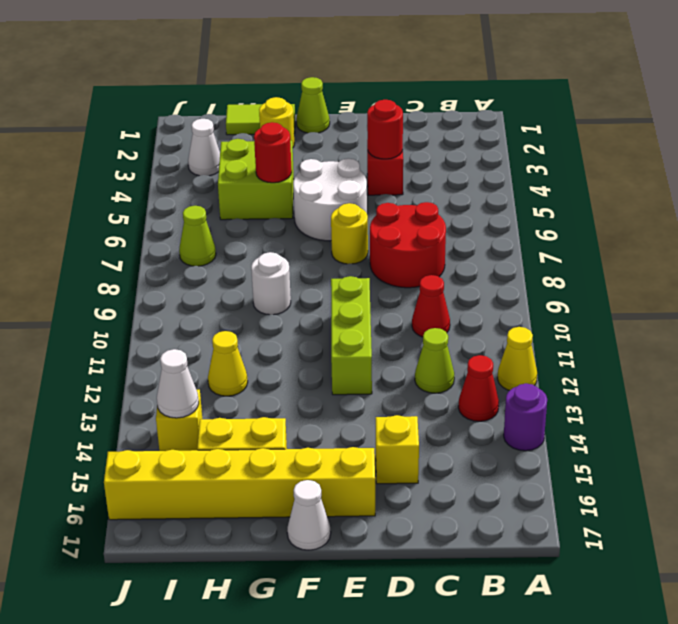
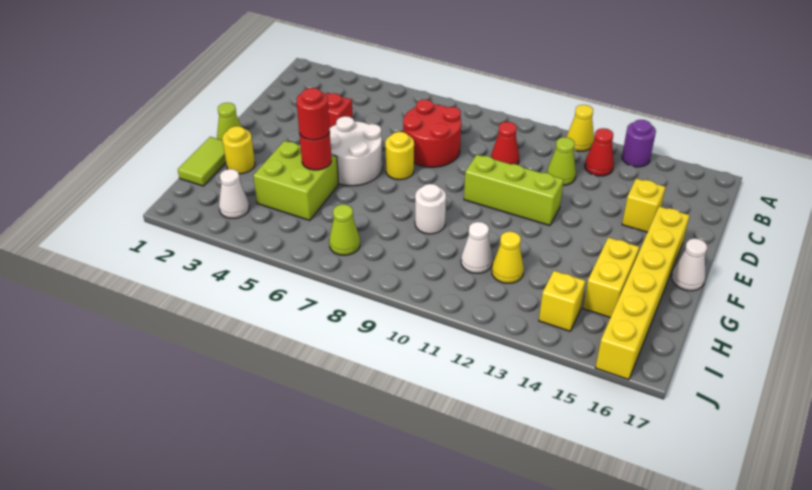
red round brick D4 level 2 -> red round brick G5 level 3
white cone I14 level 2 -> white cone H11 level 1

